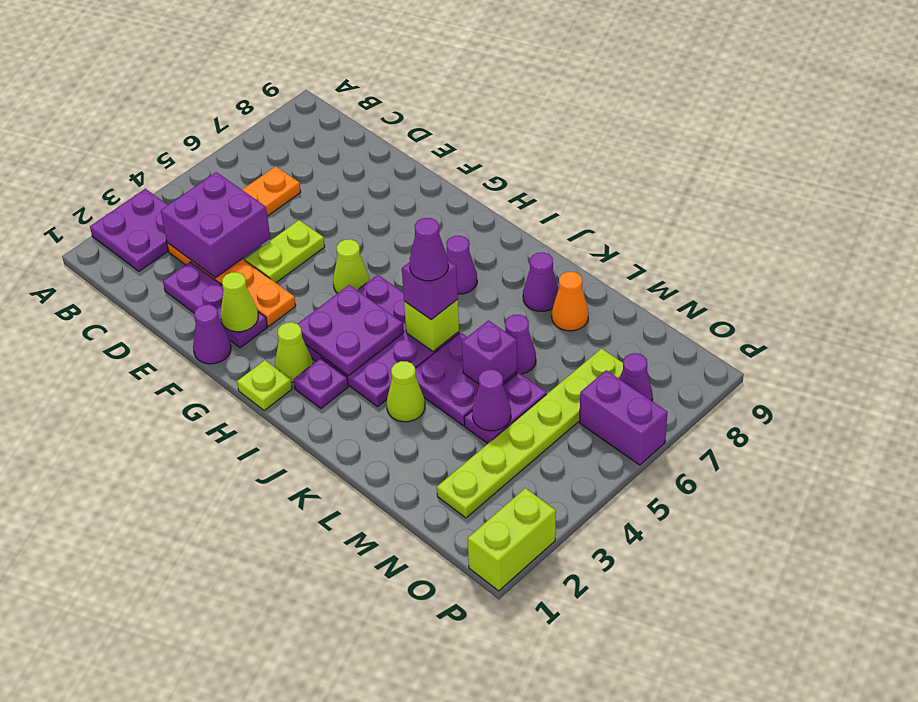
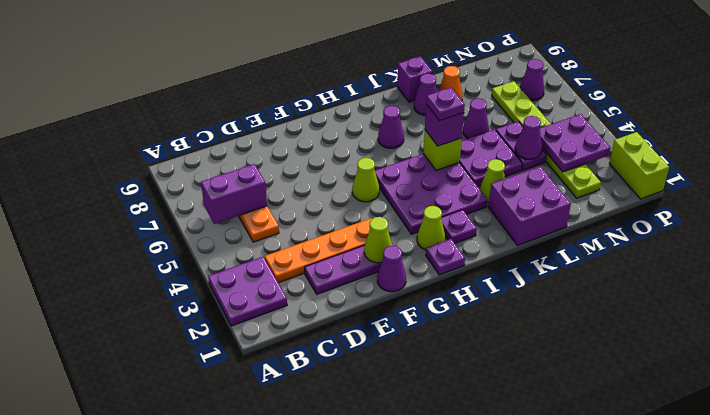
purple brick C3:D4 level 2 -> purple brick K1:L2 level 1
lime plate E4:E5 level 1 -> none
lime plate H1 level 1 -> purple plate H1 level 1
purple plate H3:I4 level 2 -> purple plate N3:O4 level 2
purple cone J5 level 4 -> purple plate J5 level 4
purple brick L5 level 2 -> purple brick K9 level 1
purple brick O6:P6 level 1 -> purple brick B6:C6 level 2

